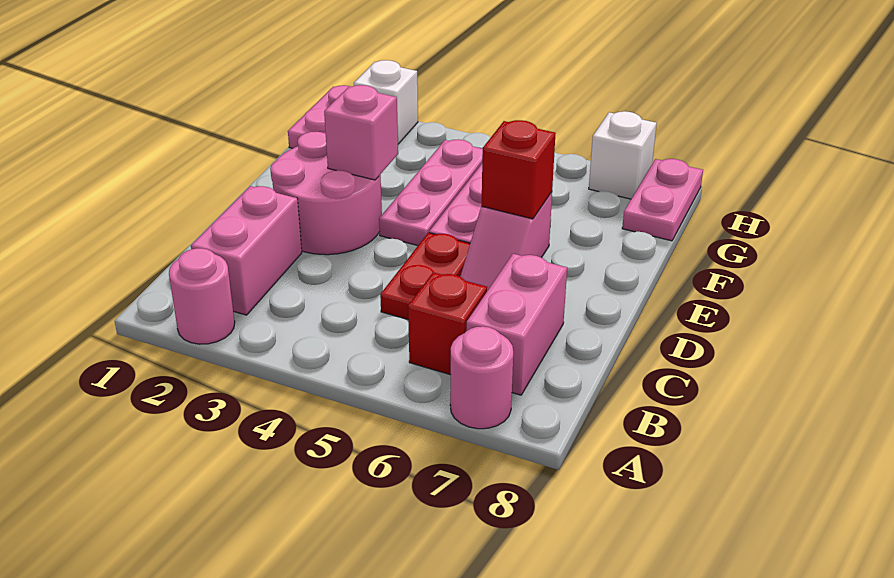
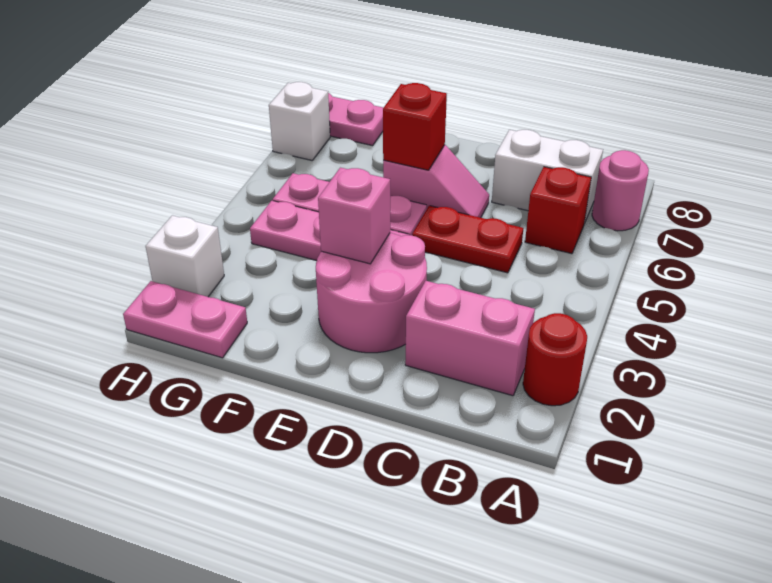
pink round brick A2 level 1 -> red round brick A2 level 1
pink brick B7:C7 level 1 -> white brick B7:C7 level 1

